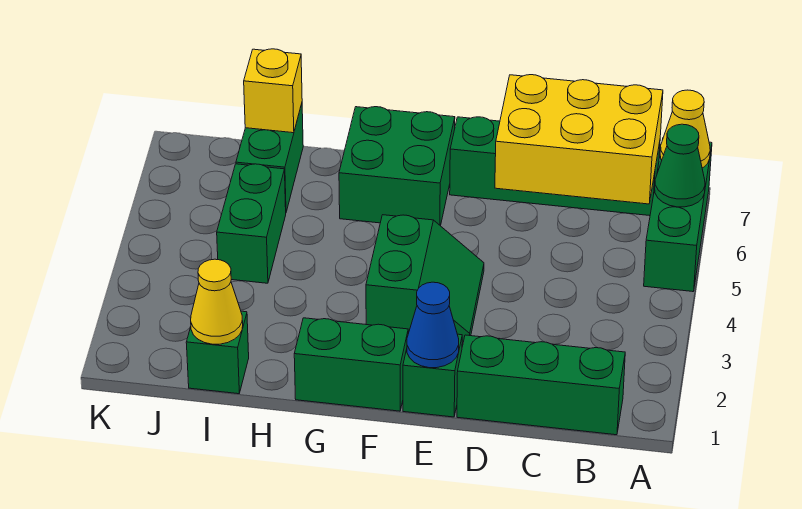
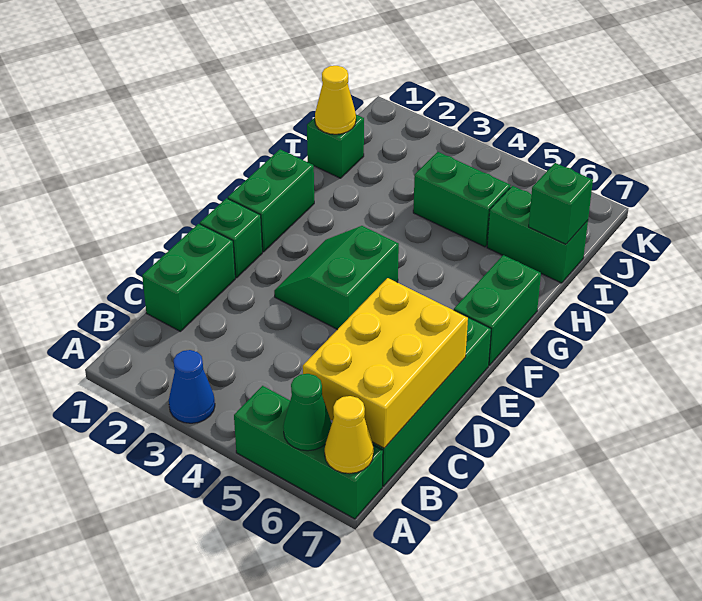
green brick B1:D1 level 1 -> green brick C1:D1 level 1
blue cone E1 level 2 -> blue cone A3 level 1
green slope E3:F4 level 1 top F -> green slope E3:F4 level 1 top 4
green brick F6:G7 level 1 -> green brick F7:G7 level 1
yellow brick I7 level 2 -> green brick I7 level 2

